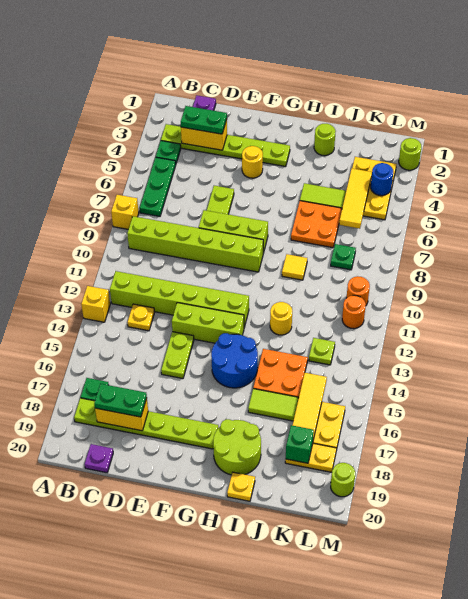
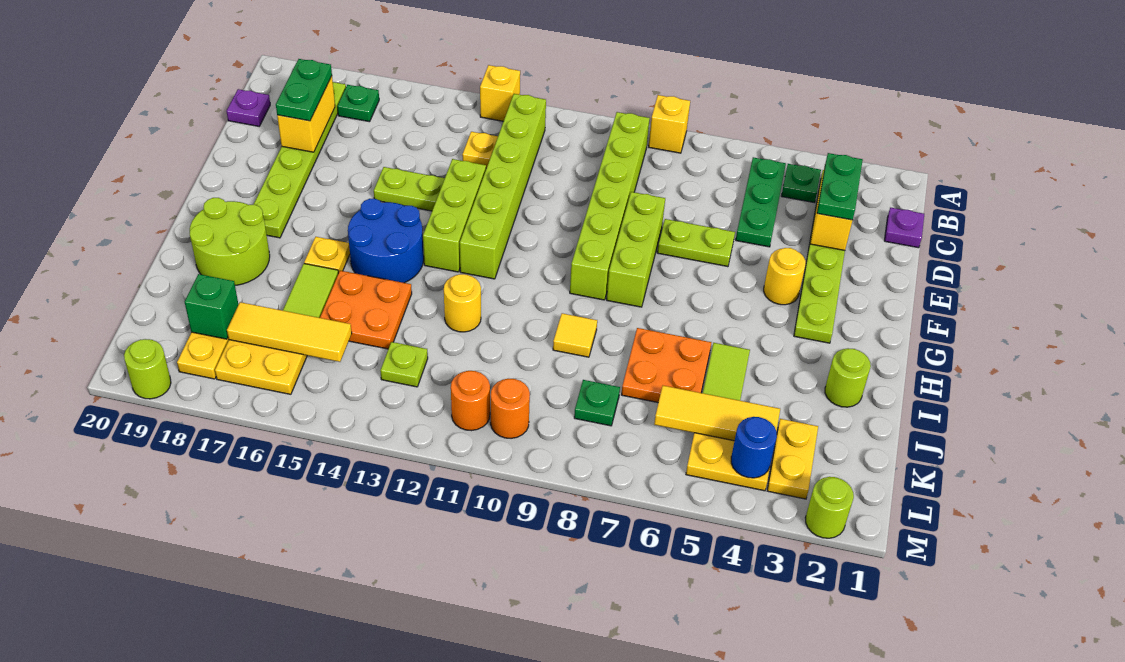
green plate B5:B7 level 1 -> green plate B5:D5 level 1
yellow plate I20 level 1 -> yellow plate H16 level 1

